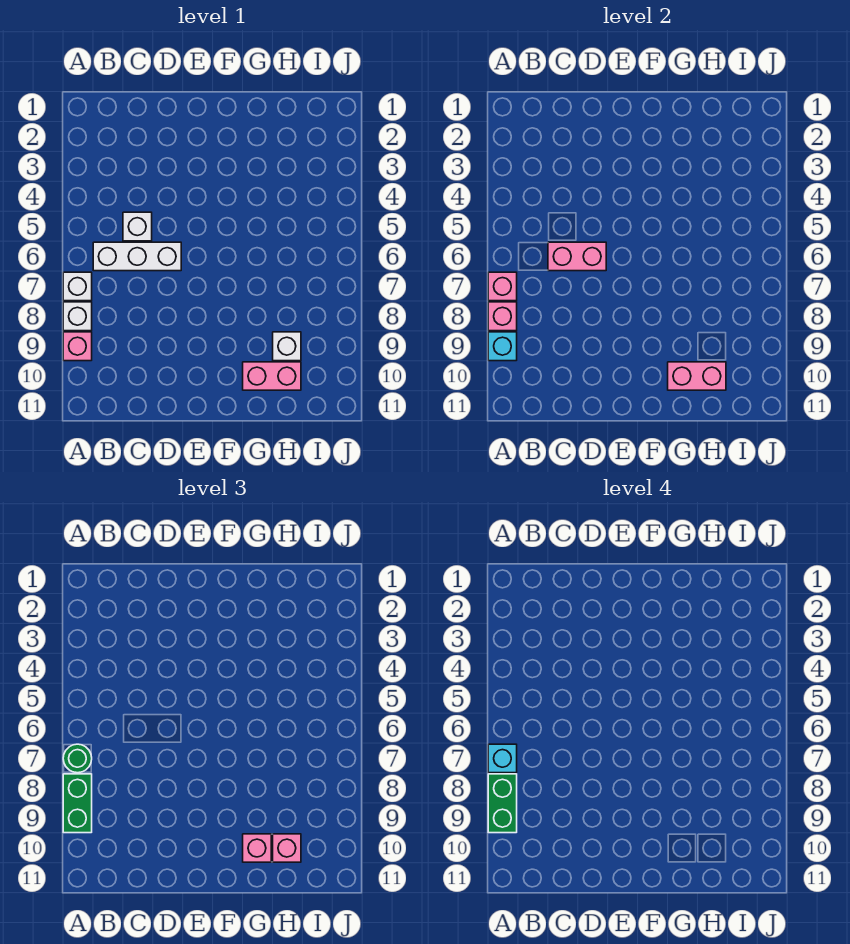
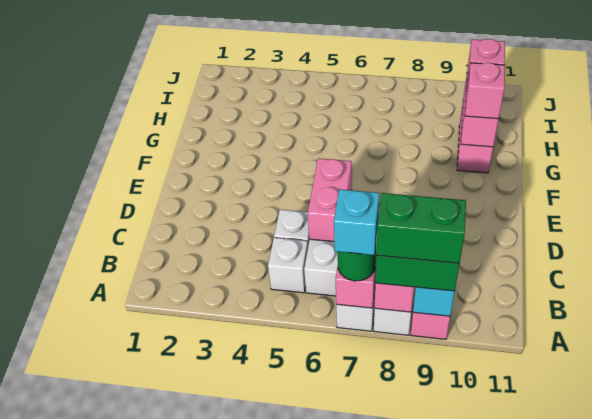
white brick H9 level 1 -> white brick B5 level 1

